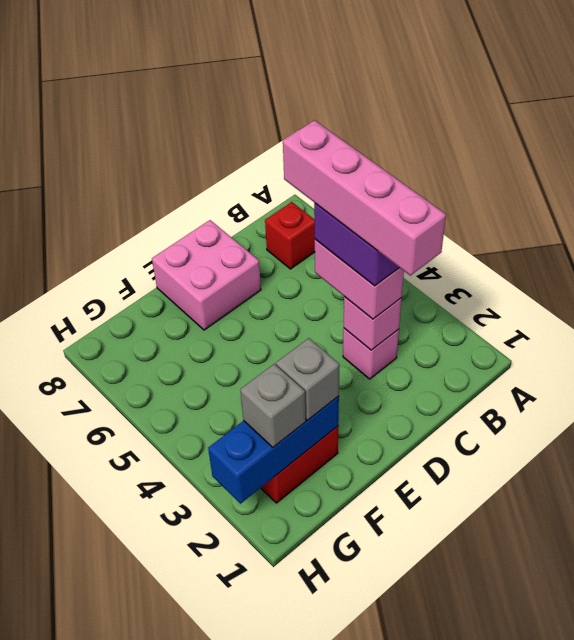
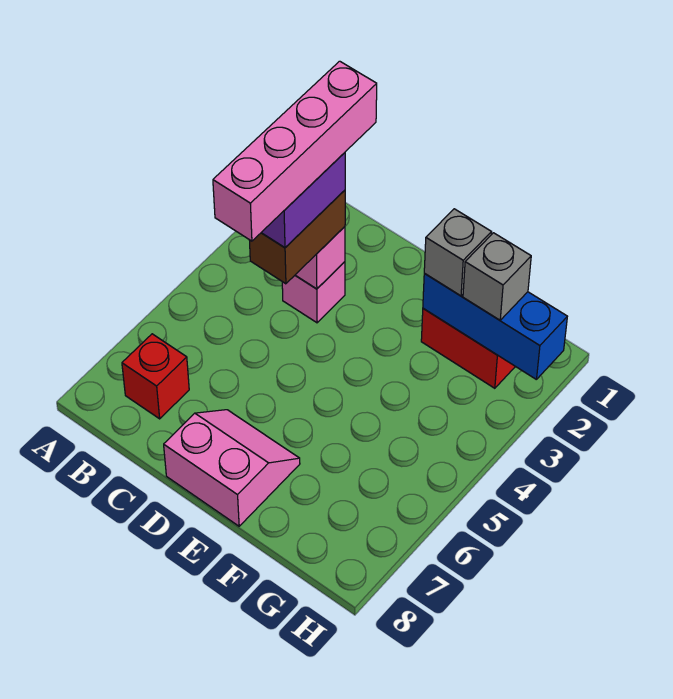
pink brick C3:C4 level 3 -> brown brick C3:C4 level 3
pink brick D7:E8 level 1 -> pink slope D7:E8 level 1 top 8

